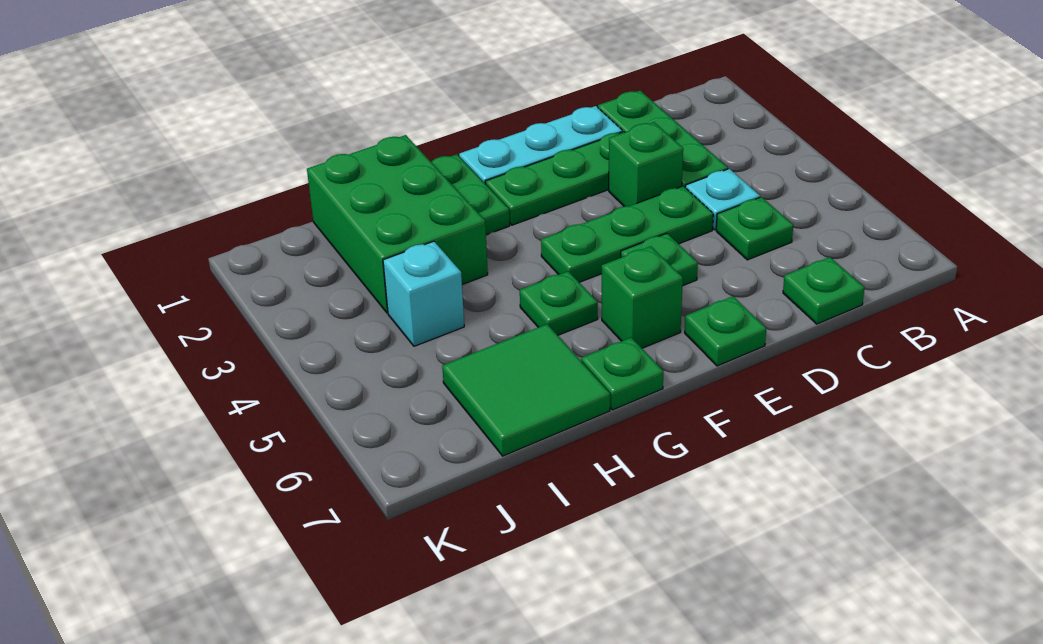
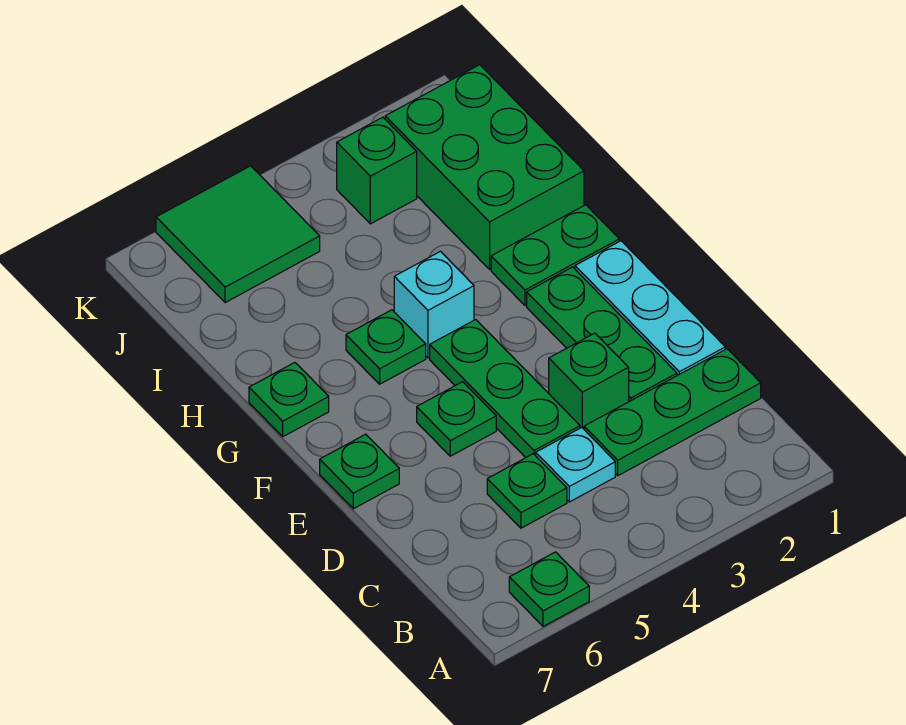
green plate C7 level 1 -> green plate A6 level 1
green brick F6 level 1 -> green brick J3 level 1
green brick H1:I3 level 1 -> green brick H1:J2 level 1
green tile H6:I7 level 1 -> green tile J5:K6 level 1
cyan brick I4 level 1 -> cyan brick G4 level 1

